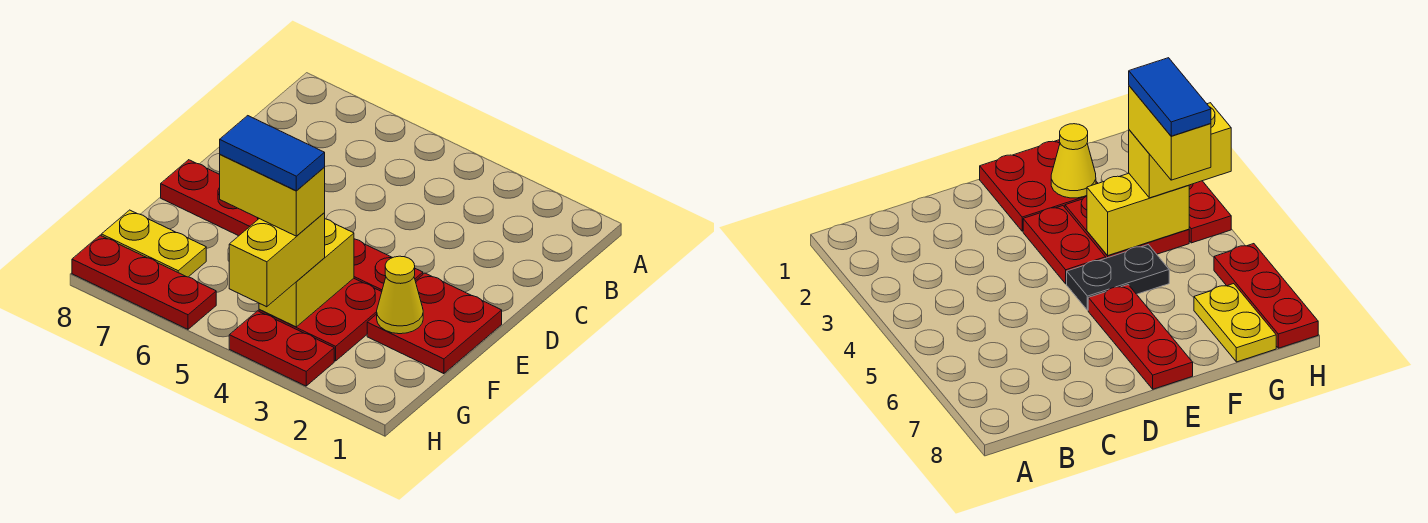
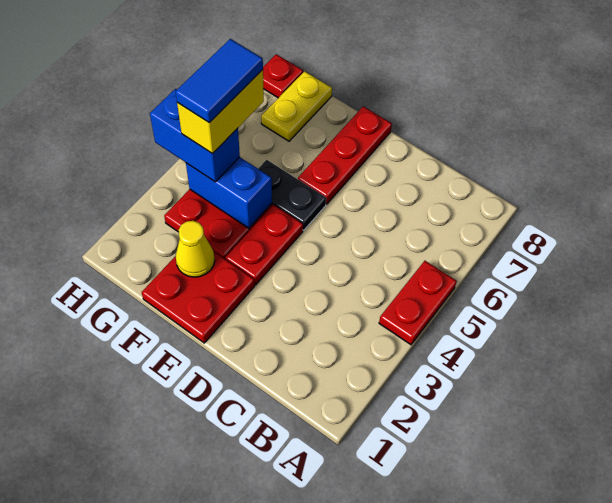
yellow brick F4:G4 level 2 -> blue brick F4:G4 level 2
yellow brick G4:H4 level 3 -> blue brick G4:H4 level 3
red plate H3:H4 level 1 -> red plate A4:A5 level 1
red plate H6:H8 level 1 -> red plate H8 level 1

